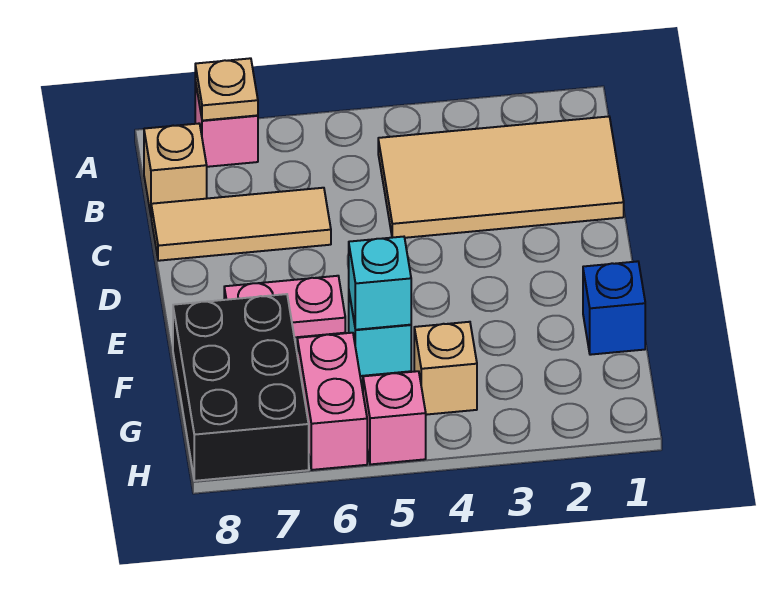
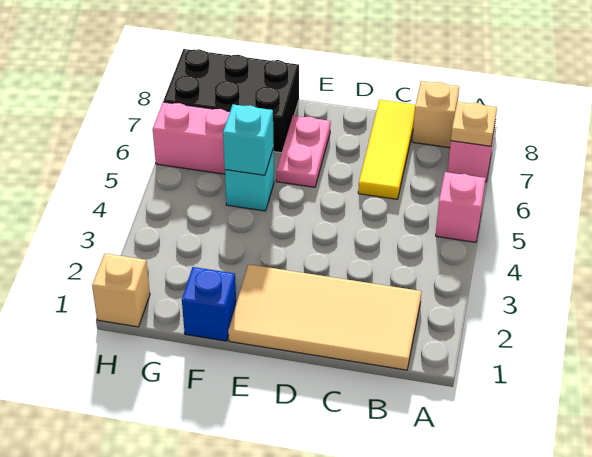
tan tile B1:C4 level 1 -> tan tile B1:E2 level 1
tan tile C6:C8 level 1 -> yellow tile C6:C8 level 1
tan brick G4 level 1 -> tan brick H1 level 1
pink brick H5 level 1 -> pink brick A5 level 1

